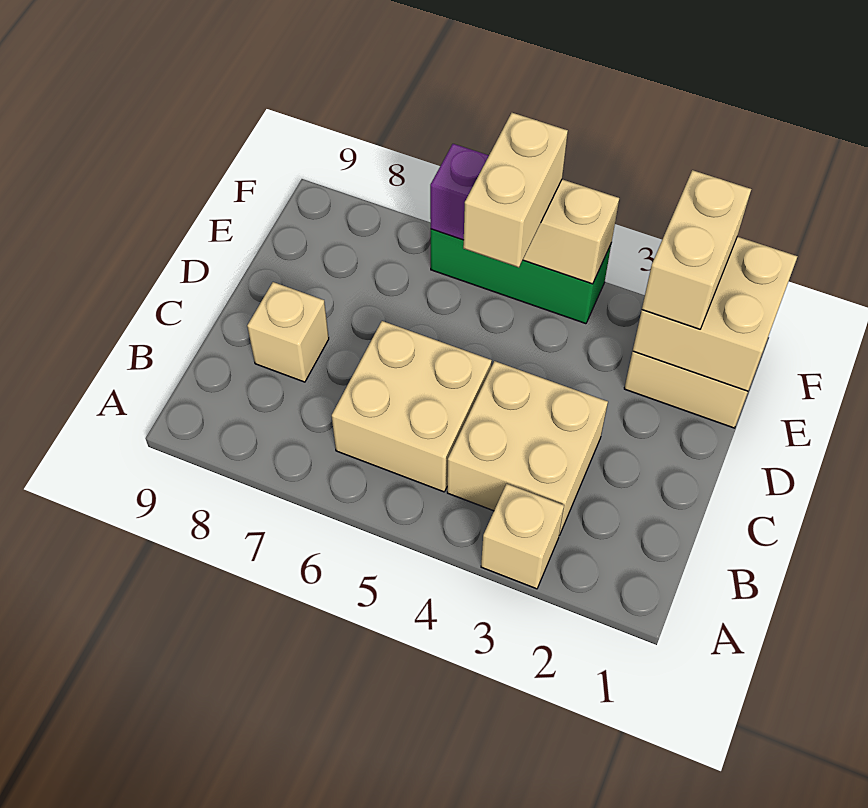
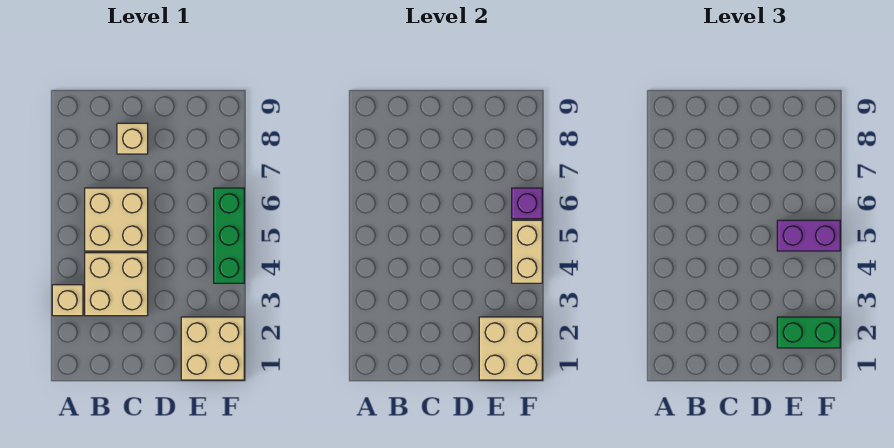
tan brick E2:F2 level 3 -> green brick E2:F2 level 3
tan brick E5:F5 level 3 -> purple brick E5:F5 level 3

